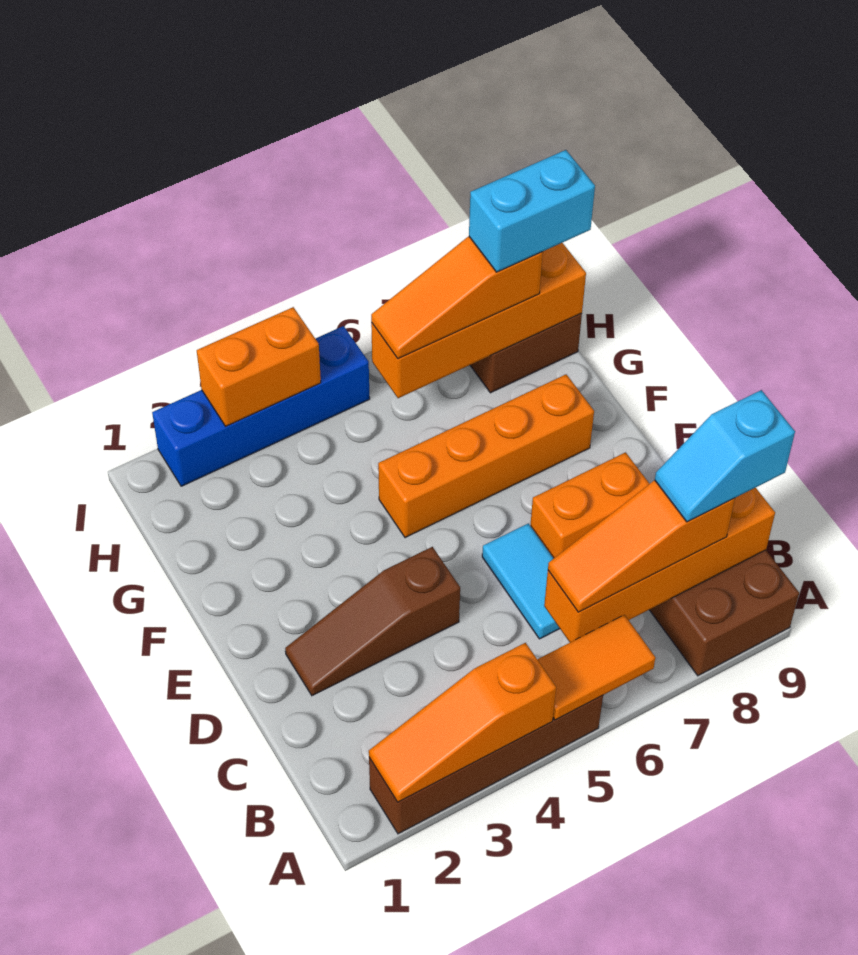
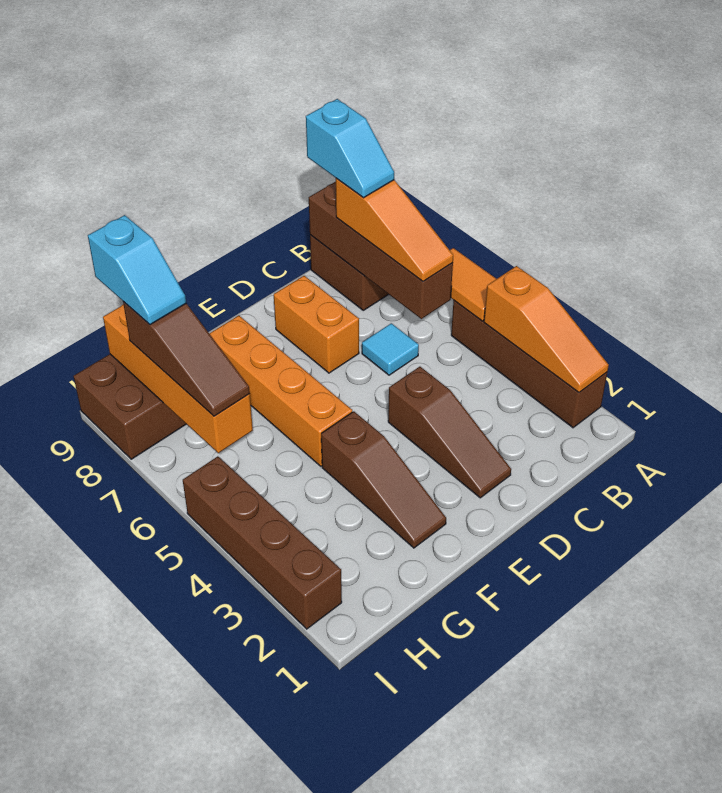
orange brick B6:B9 level 2 -> brown brick B6:B9 level 2
cyan tile C6:D6 level 1 -> cyan tile C6 level 1
none -> brown slope F2:F4 level 1 top 4
orange slope H6:H8 level 3 top 8 -> brown slope H6:H8 level 3 top 8
cyan brick H8:H9 level 4 -> cyan slope H8:H9 level 4 top 9
blue brick I2:I5 level 1 -> brown brick I2:I5 level 1
orange brick I3:I4 level 2 -> none

